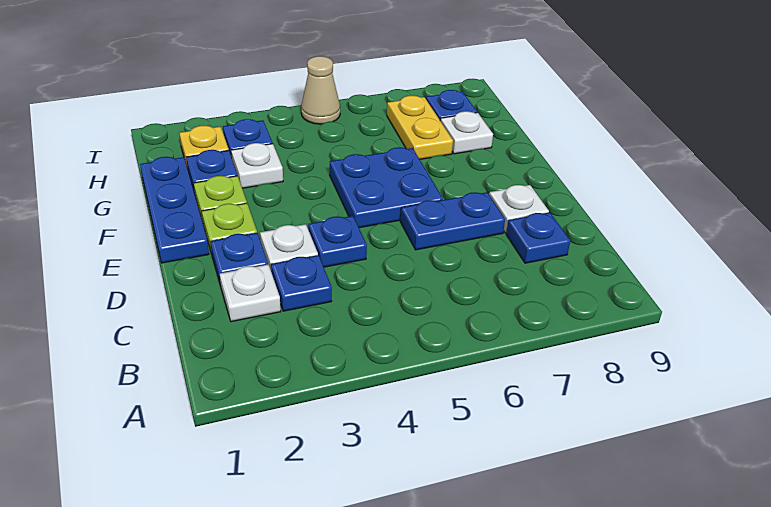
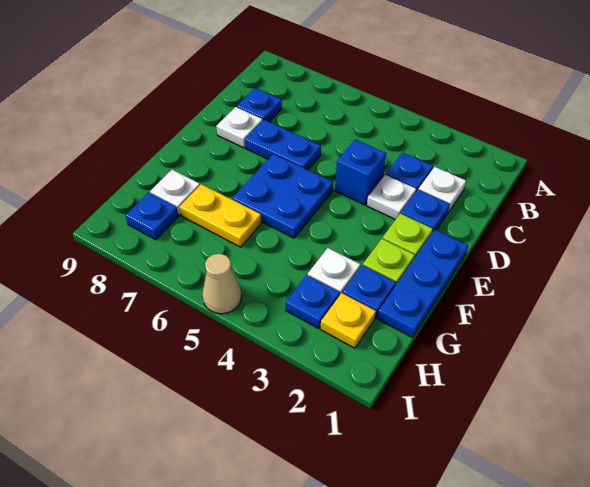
blue plate D4 level 1 -> blue brick D4 level 1
yellow plate G7:H7 level 1 -> yellow plate G6:G7 level 1

